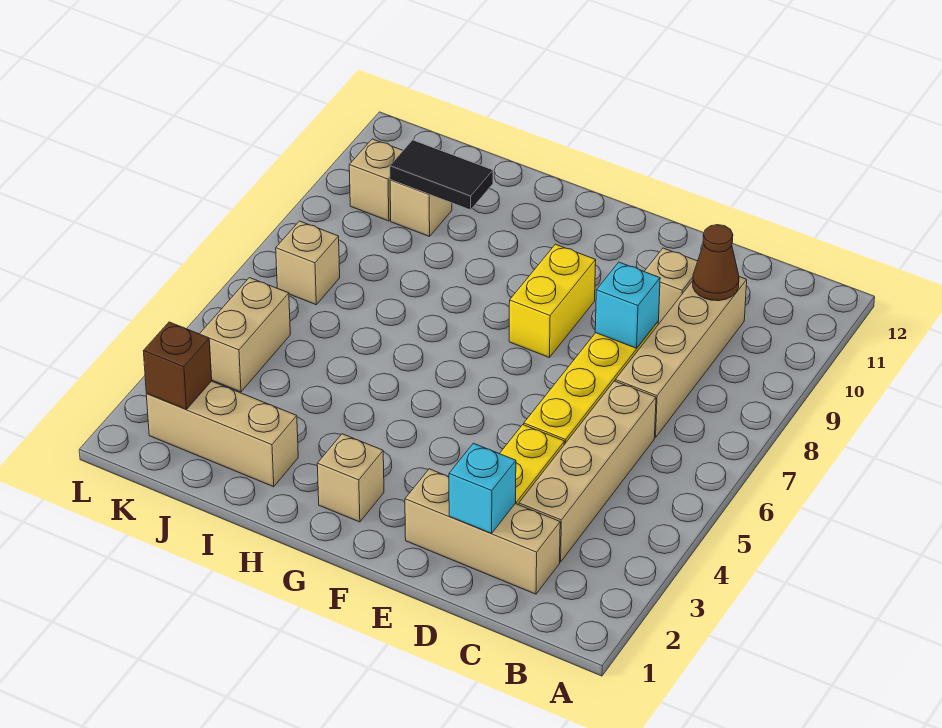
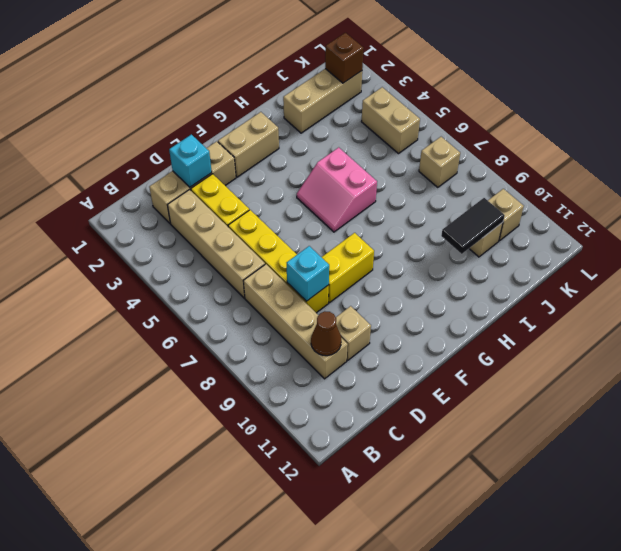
yellow brick F8:F9 level 1 -> yellow brick E8:F8 level 1
tan brick G2 level 1 -> tan brick F2:G2 level 1
none -> pink slope G5:H6 level 1 top H

